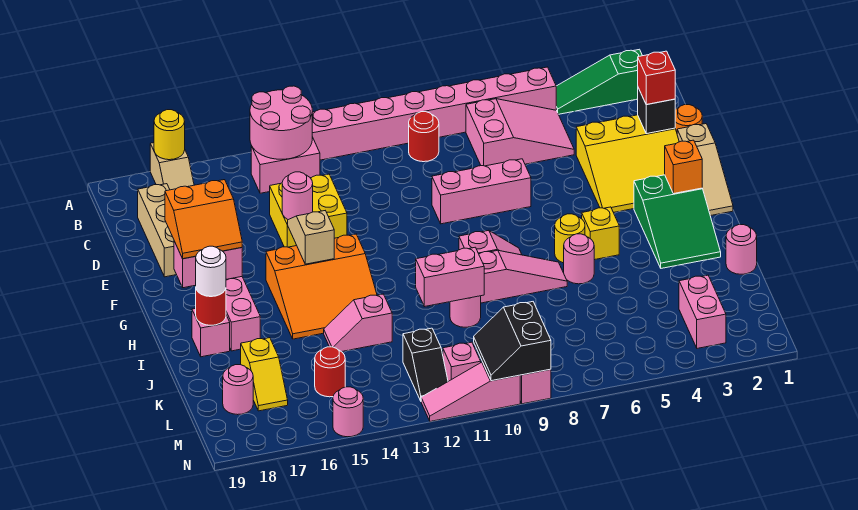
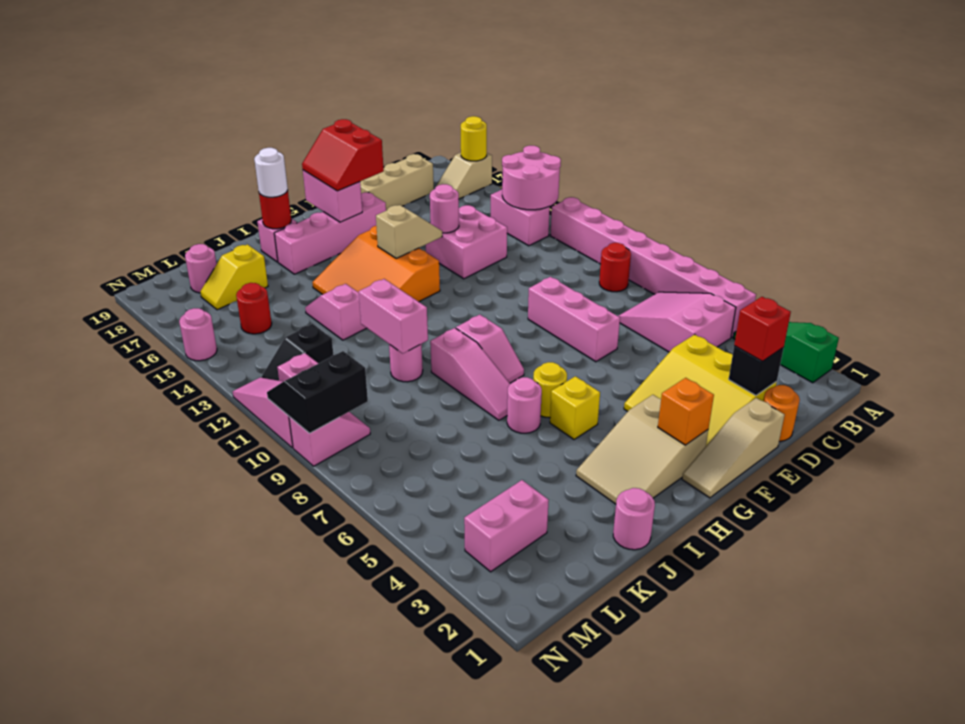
pink slope B5:C7 level 1 top 7 -> pink slope B5:C7 level 1 top 5
yellow brick D13:E14 level 1 -> pink brick D13:E14 level 1
orange slope F17:G18 level 3 top F -> red slope F17:G18 level 3 top F
green slope G2:I3 level 1 top G -> tan slope G2:I3 level 1 top G

